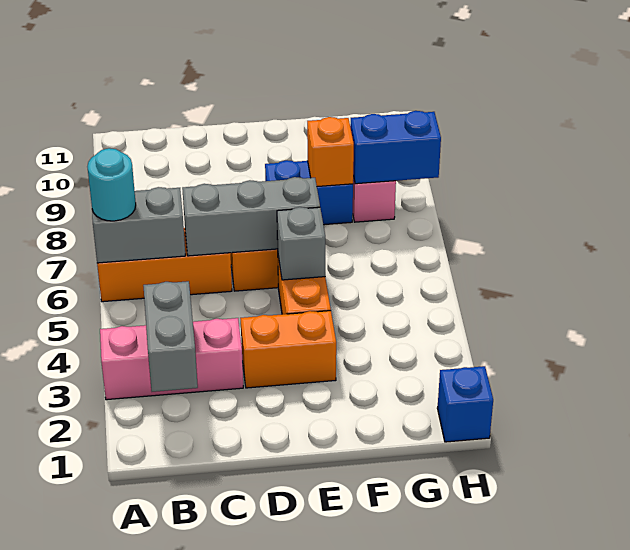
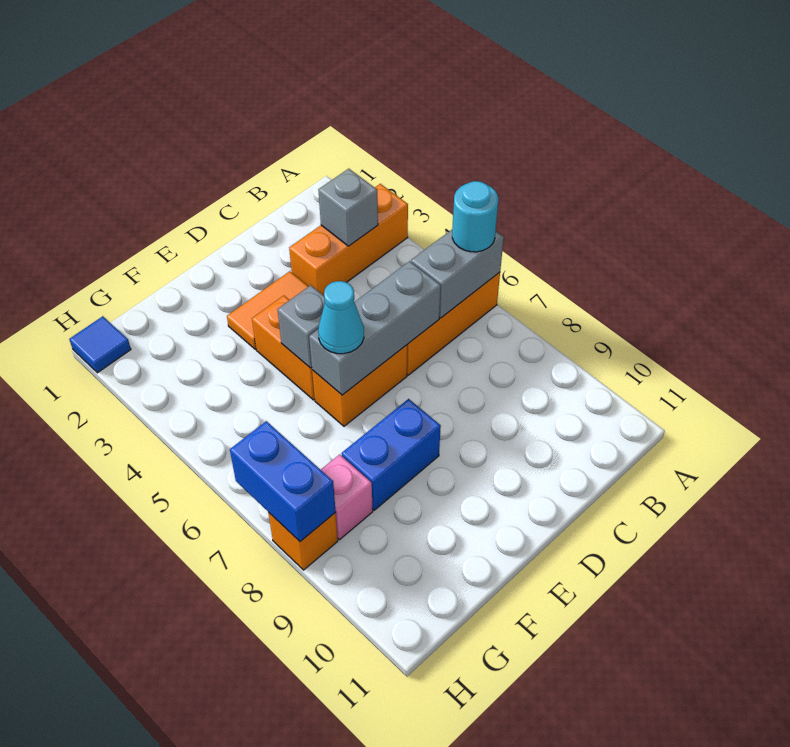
pink brick A3:C3 level 1 -> orange brick A3:C3 level 1
grey brick B2:B3 level 2 -> grey brick B3 level 2
orange brick D3:E3 level 1 -> orange tile D3:E3 level 1
none -> cyan cone E6 level 3
orange brick F8 level 2 -> orange brick H8 level 1
blue brick G8:H8 level 2 -> blue brick H7:H8 level 2
blue brick H1 level 1 -> blue tile H1 level 1

